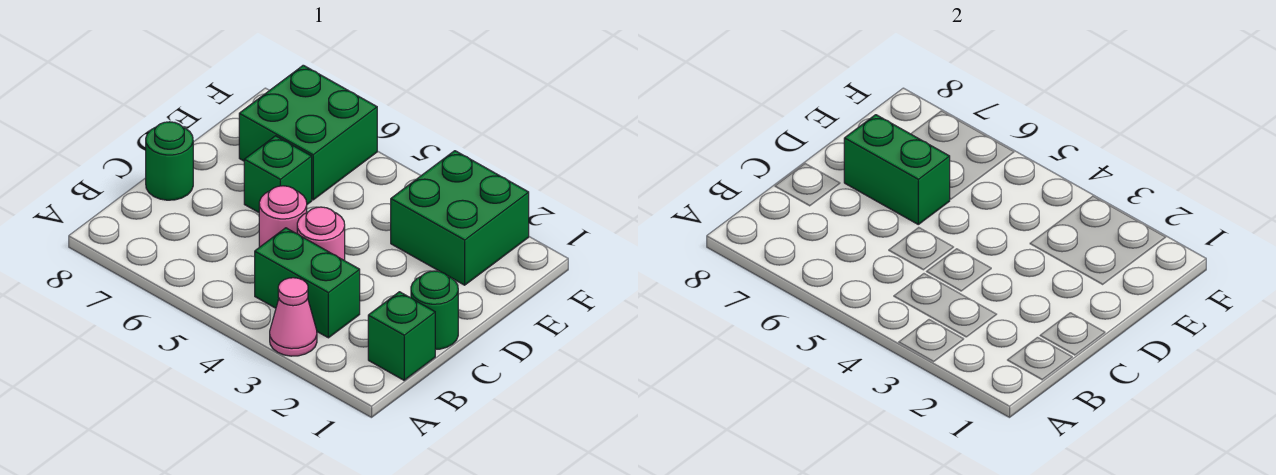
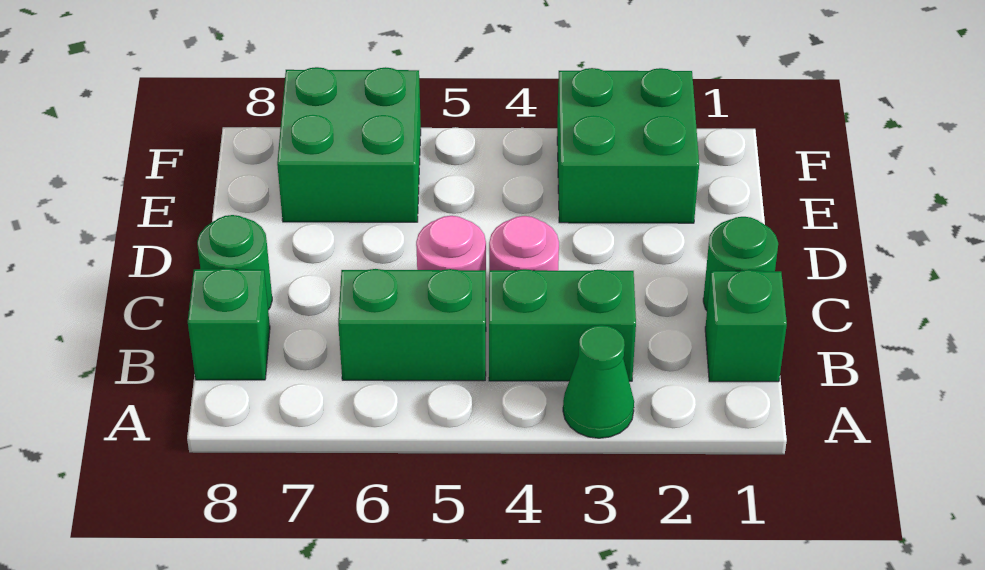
pink cone A3 level 1 -> green cone A3 level 1
green brick D6 level 1 -> green brick B8 level 1
green brick D6:D7 level 2 -> green brick B5:B6 level 1

